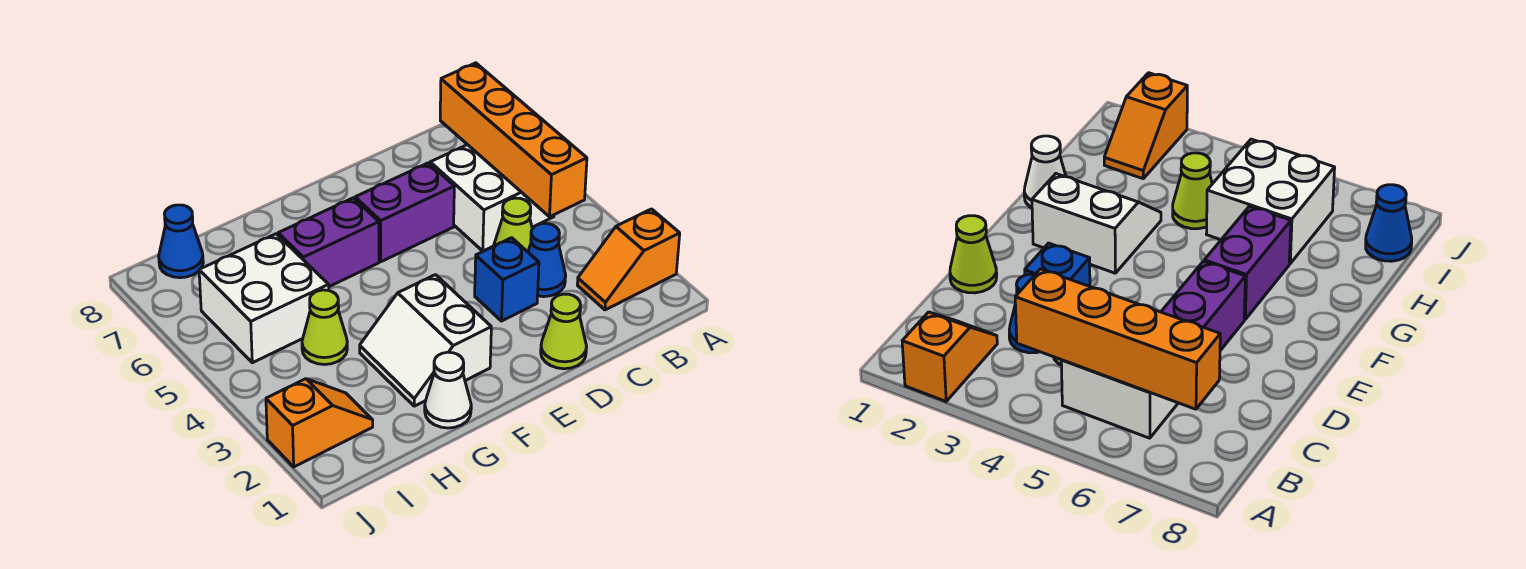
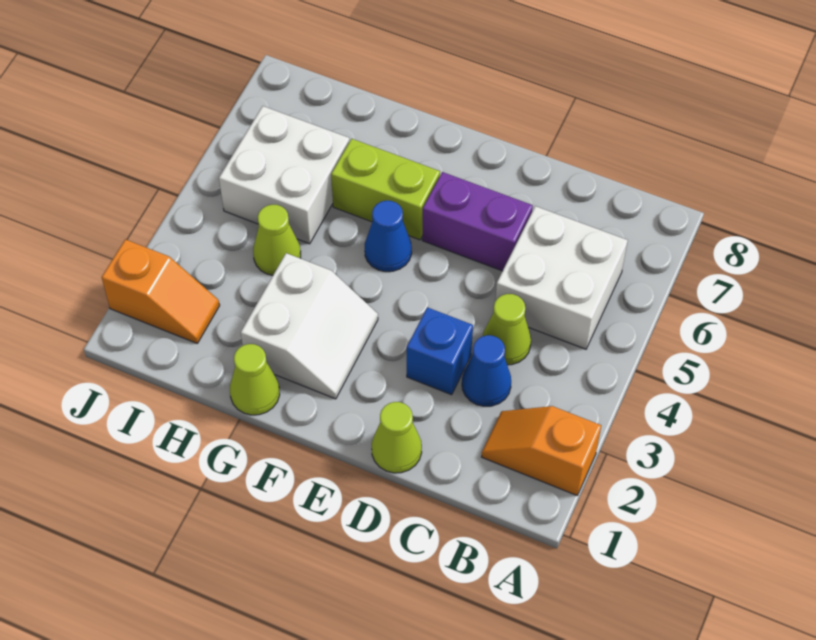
orange brick B4:B7 level 2 -> none
white slope F2:G3 level 1 top F -> white slope F2:G3 level 1 top G
purple brick F6:G6 level 1 -> lime brick F6:G6 level 1
white cone G1 level 1 -> lime cone G1 level 1
blue cone I8 level 1 -> blue cone F5 level 1

